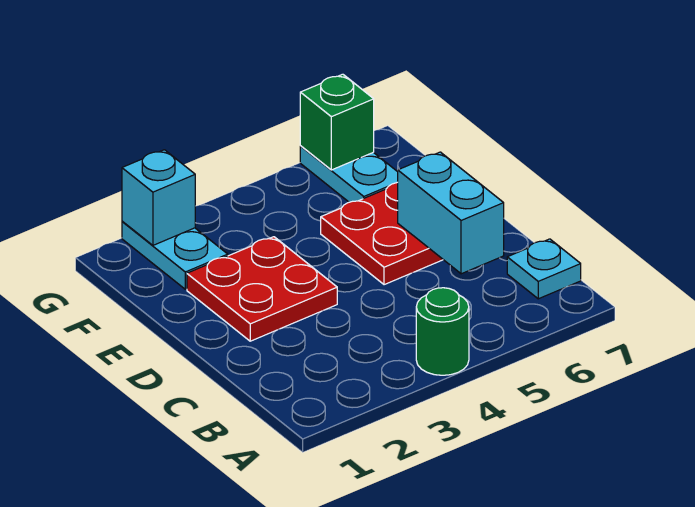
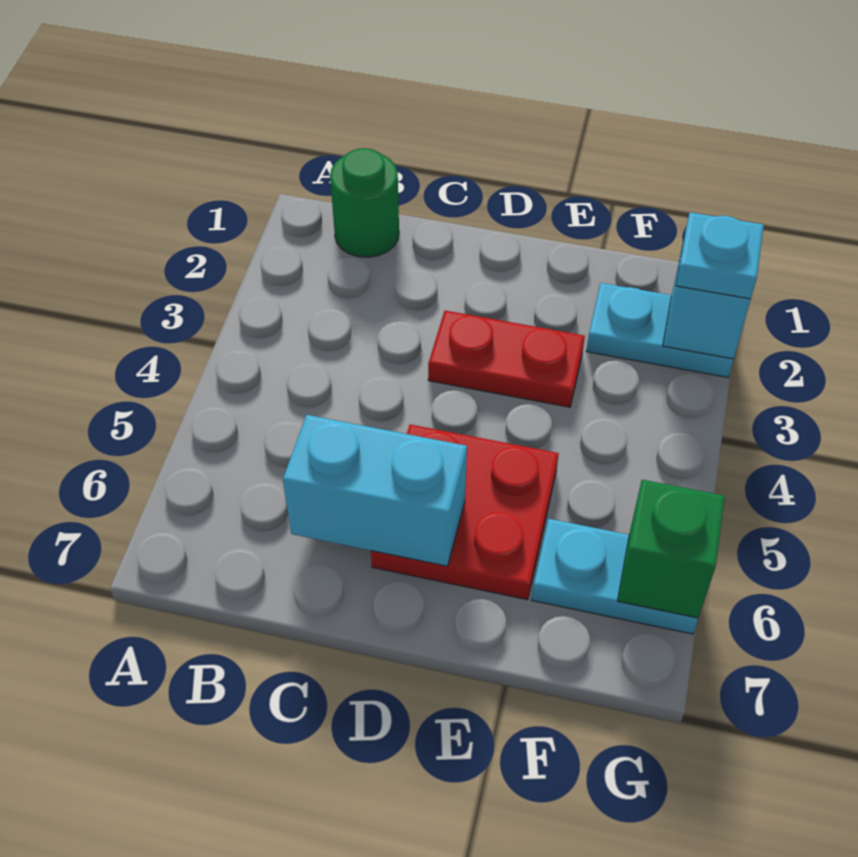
green round brick A4 level 1 -> green round brick B1 level 1
cyan plate B7 level 1 -> cyan plate G2 level 3
red plate D2:E3 level 1 -> red plate D3:E3 level 1

